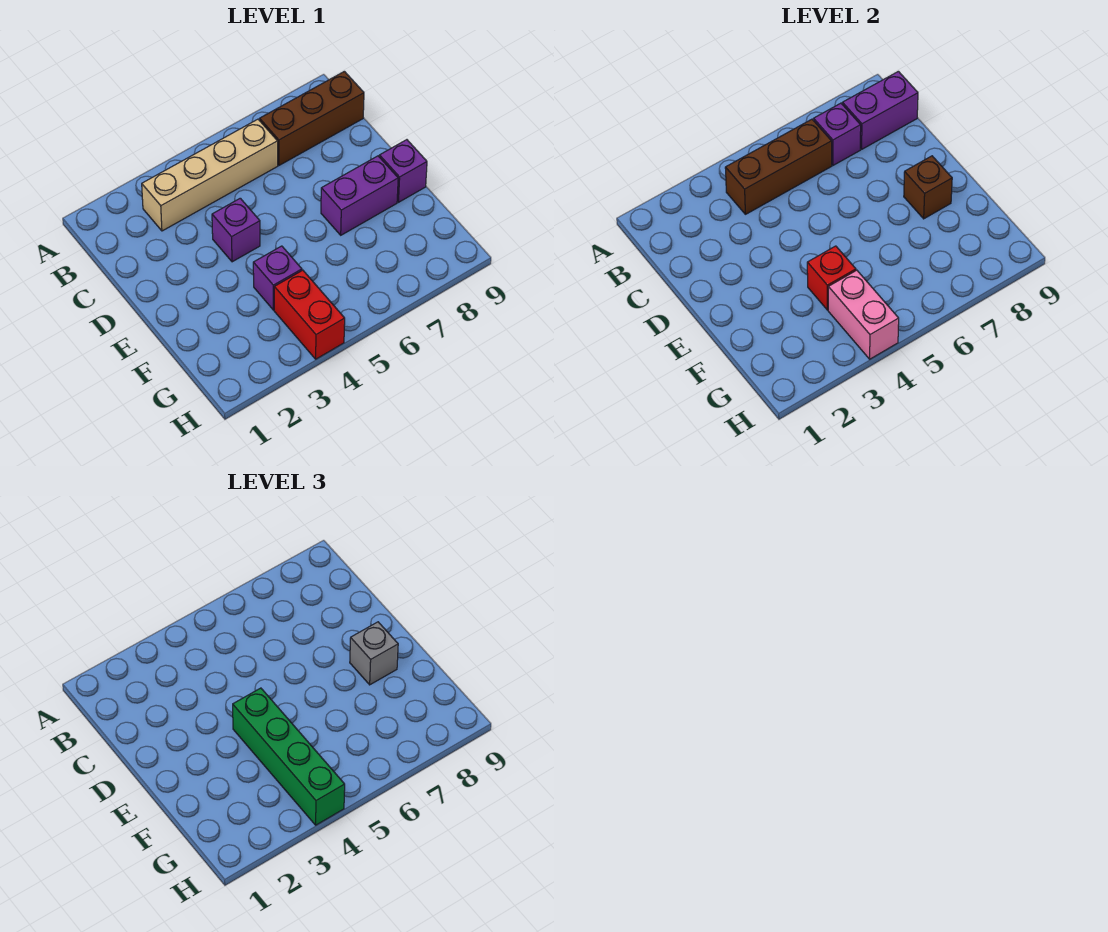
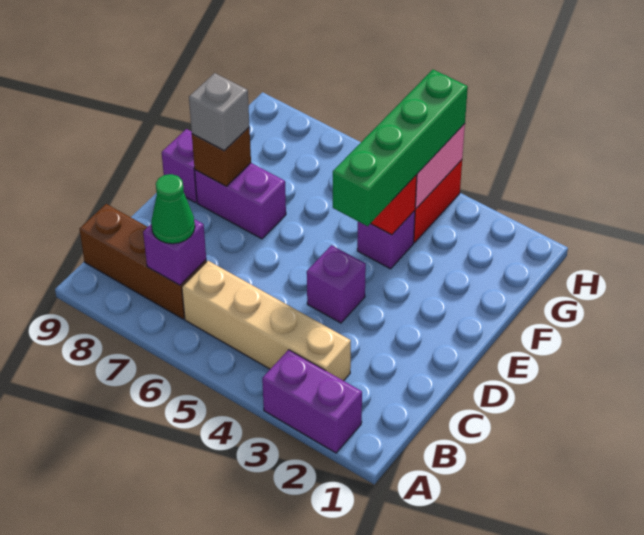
brown brick B4:B6 level 2 -> none
none -> green cone B7 level 3
purple brick B8:B9 level 2 -> purple brick A2:A3 level 1

